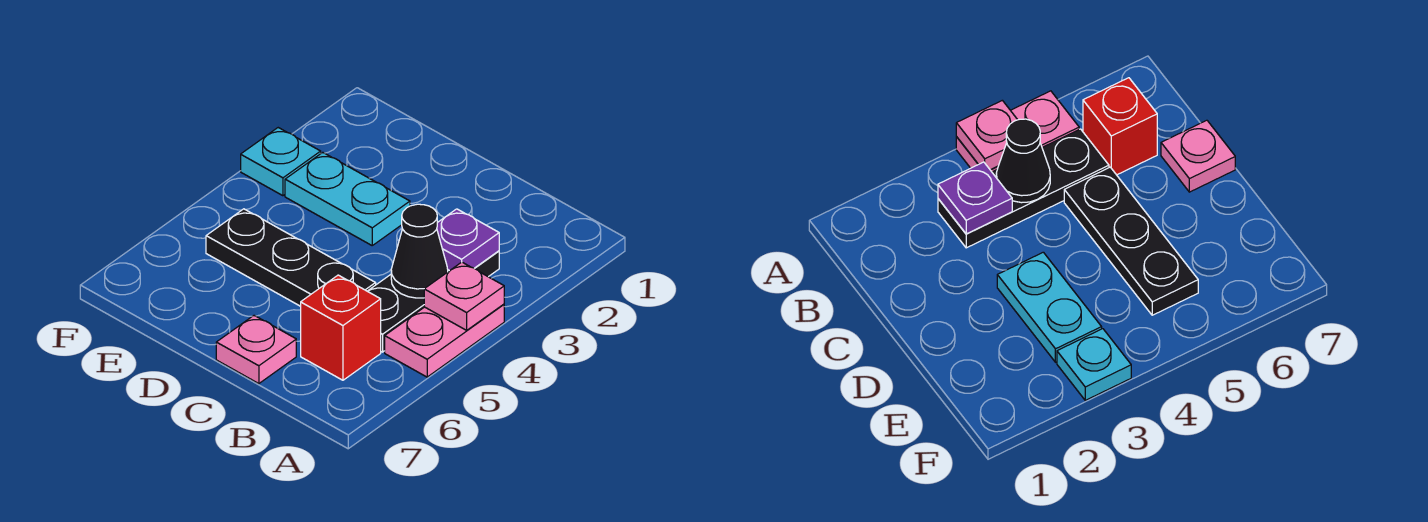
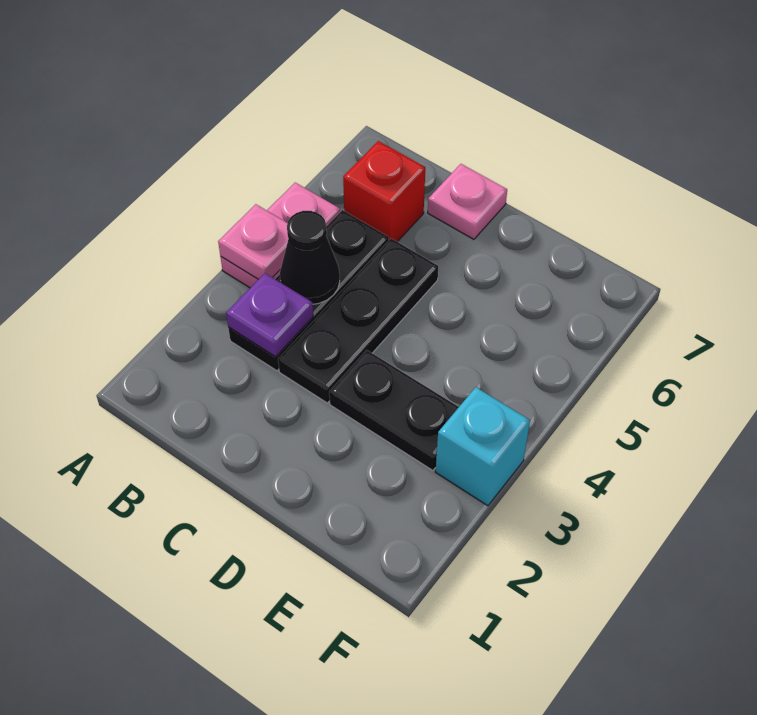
black plate C5:E5 level 1 -> black plate C3:C5 level 1
cyan plate D3:E3 level 1 -> black plate D3:E3 level 1
cyan plate F3 level 1 -> cyan brick F3 level 1

